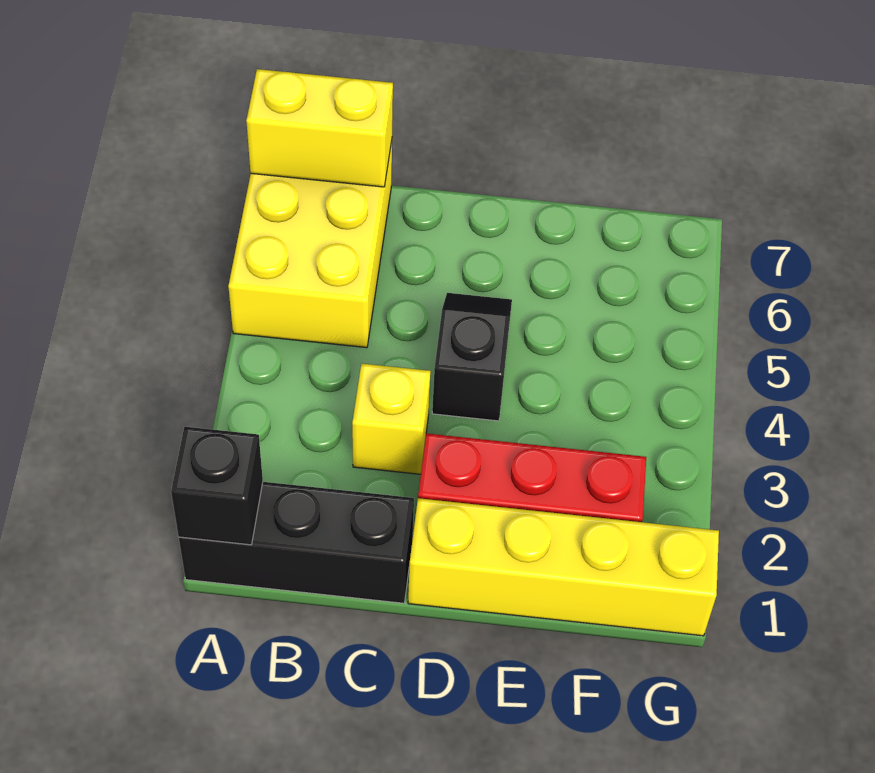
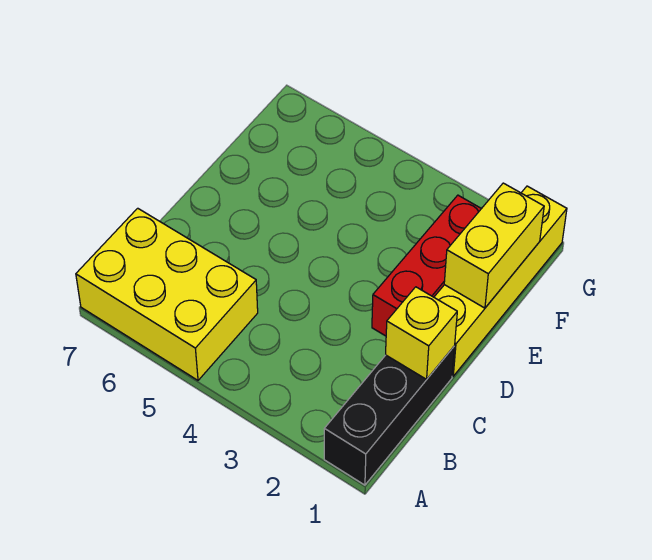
black brick A1 level 2 -> none
yellow brick A7:B7 level 2 -> yellow brick E1:F1 level 2
yellow brick C3 level 1 -> yellow brick C1 level 2
black slope D4:D5 level 1 top 4 -> none

